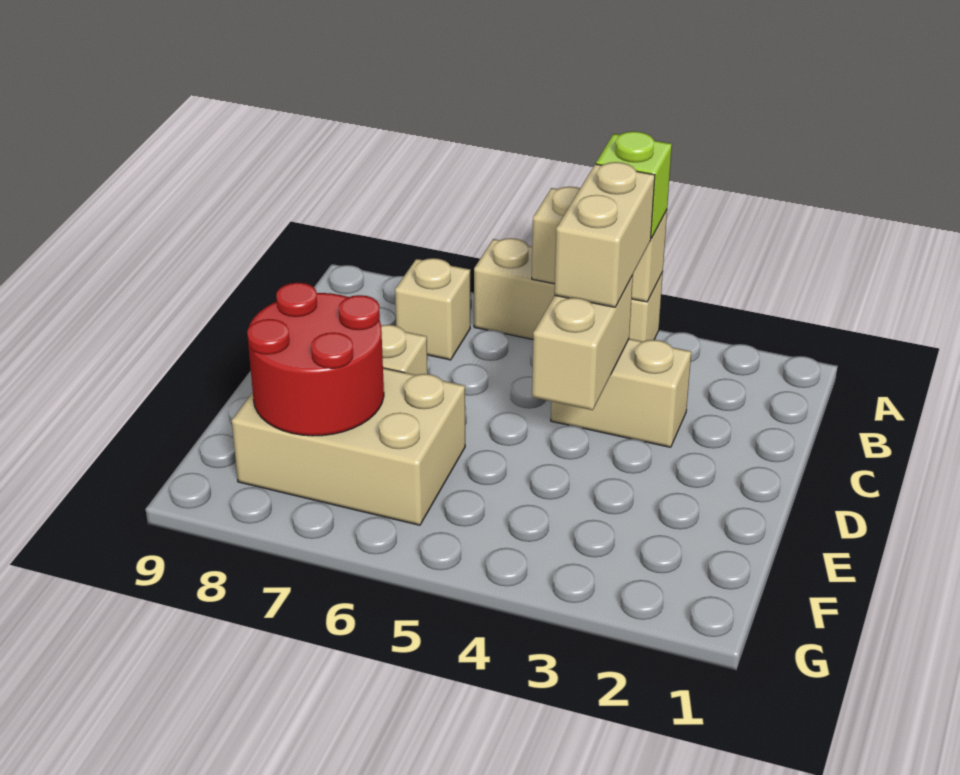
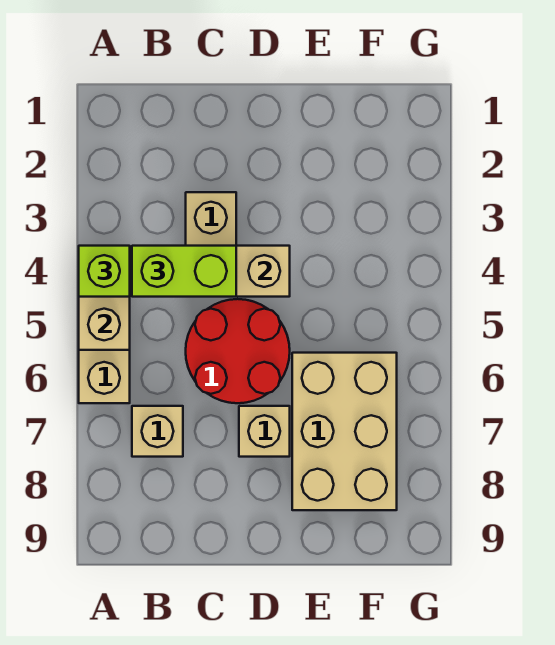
tan brick B4:C4 level 3 -> lime brick B4:C4 level 3
red round brick E7:F8 level 2 -> red round brick C5:D6 level 1

